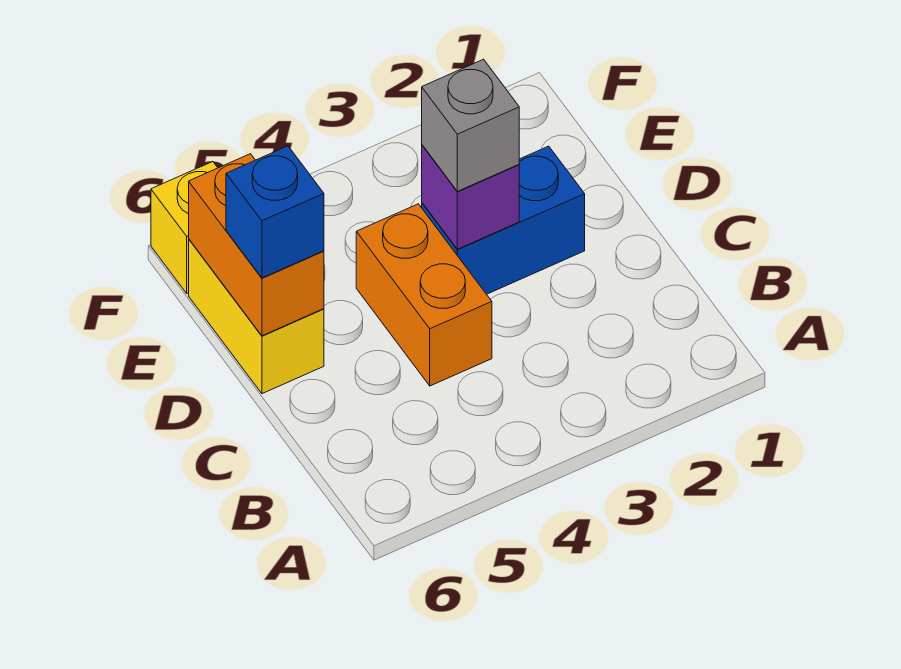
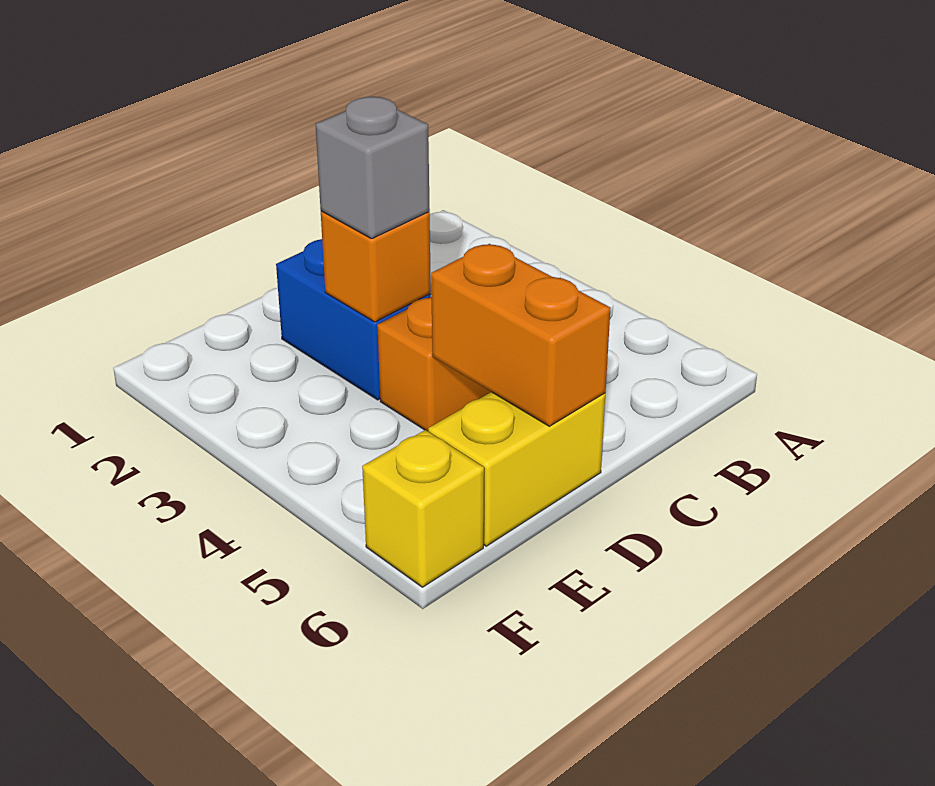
purple brick D3 level 2 -> orange brick D3 level 2
orange brick D6:E6 level 2 -> orange brick D5:D6 level 2
blue brick D6 level 3 -> none

